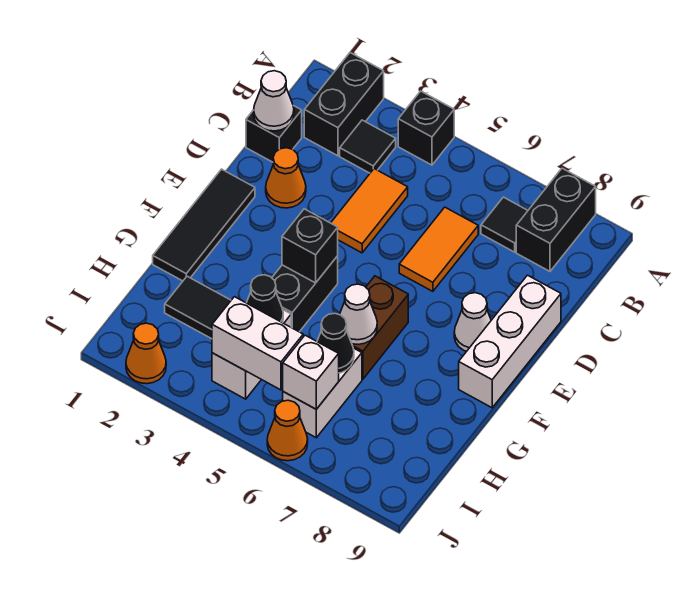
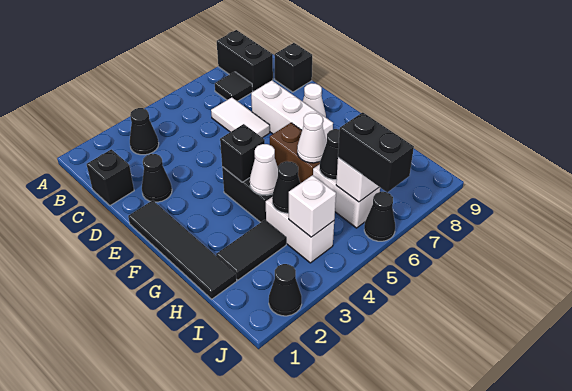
black brick A2:B2 level 1 -> black brick I6:J6 level 3
black brick A4 level 1 -> black brick C9 level 1
black tile B3 level 1 -> black cone B3 level 1
white cone C1 level 2 -> white cone G4 level 2
orange tile C4:D4 level 1 -> none
orange tile C6:D6 level 1 -> white tile C6:D6 level 1
orange cone D2 level 1 -> black cone D2 level 1
white brick D9:F9 level 1 -> white brick D7:F7 level 1
black tile E1:G1 level 1 -> black tile E1:H1 level 1
white brick I4:I5 level 2 -> white brick I4 level 2
orange cone J2 level 1 -> black cone J2 level 1
orange cone J6 level 1 -> black cone J6 level 1

